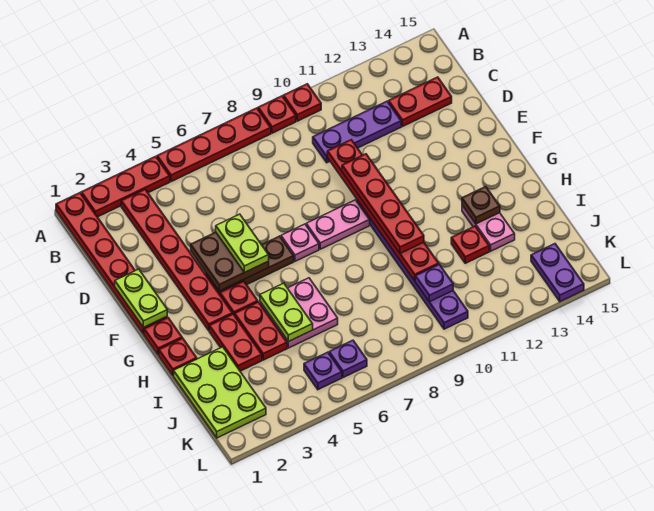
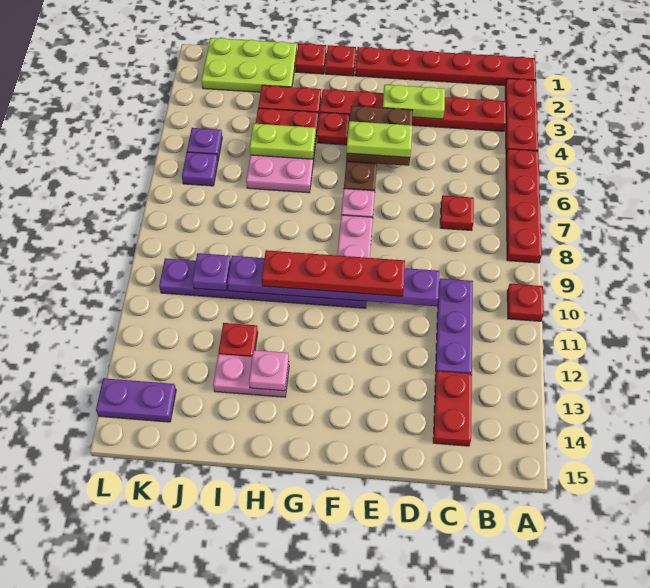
red plate A9 level 1 -> red plate C7 level 1
red plate D10:I10 level 2 -> purple plate D10:I10 level 2
lime plate E1:F1 level 2 -> lime plate D3:E3 level 2
brown plate H13 level 2 -> pink plate H13 level 2

